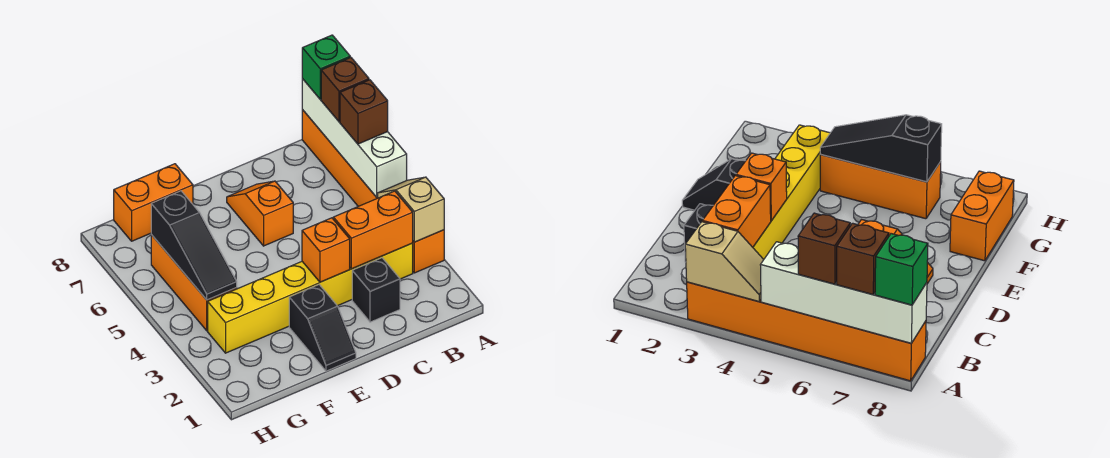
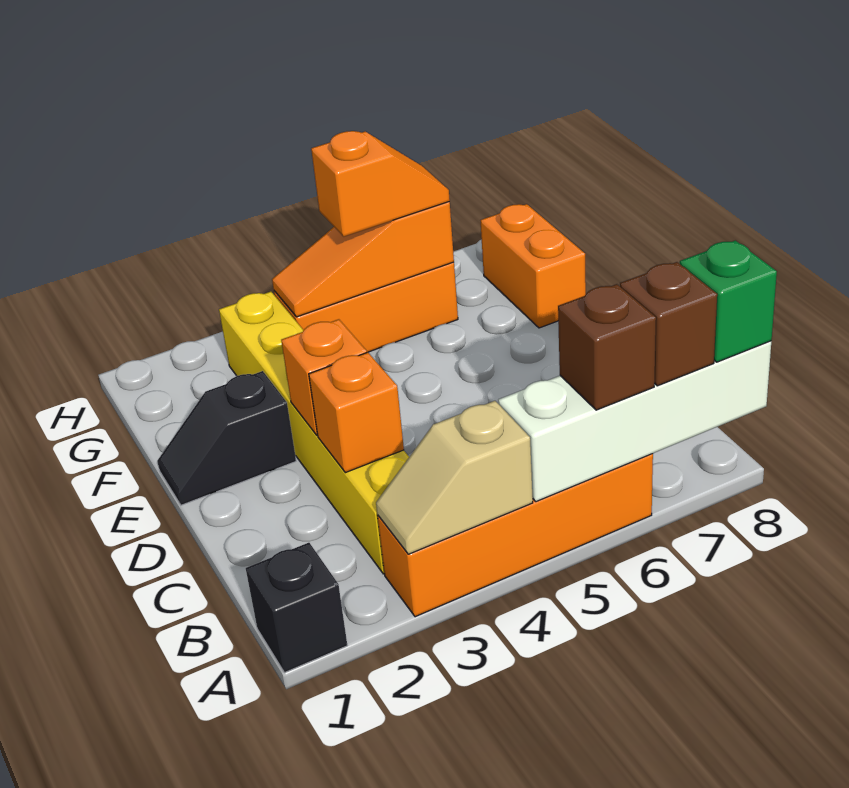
orange brick A3:A8 level 1 -> orange brick A3:A6 level 1
tan slope A3:A4 level 2 top 3 -> tan slope A3:A4 level 2 top 4
orange brick B3:C3 level 2 -> orange brick C3 level 2
black brick C2 level 1 -> black brick A1 level 1
orange slope D6:D7 level 1 top 6 -> orange slope G5:G6 level 3 top 5
black slope G4:G6 level 2 top 6 -> orange slope G4:G6 level 2 top 6

